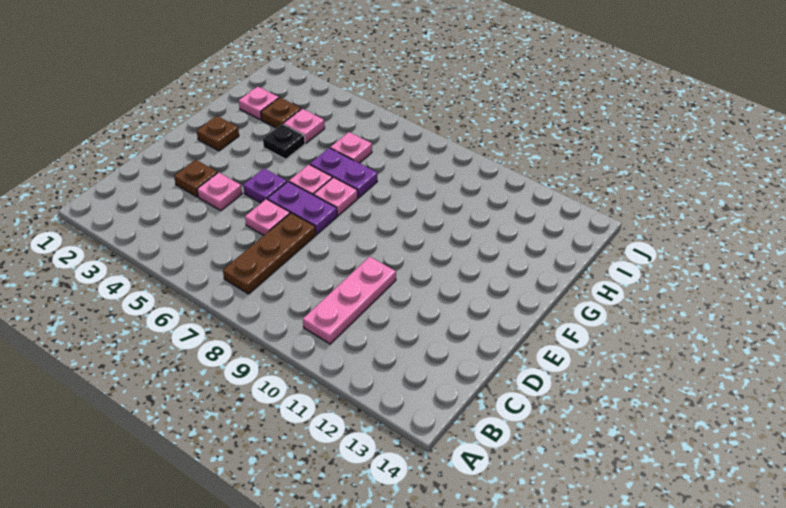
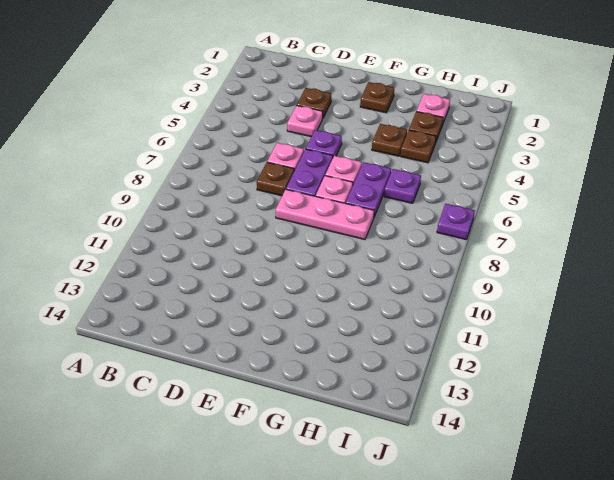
brown plate B7:D7 level 1 -> brown plate D7 level 1
pink plate B10:D10 level 1 -> pink plate E8:G8 level 1
black plate G4 level 1 -> brown plate G4 level 1
pink plate H4 level 1 -> brown plate H4 level 1
pink plate H6 level 1 -> purple plate H6 level 1
none -> purple plate J7 level 1

